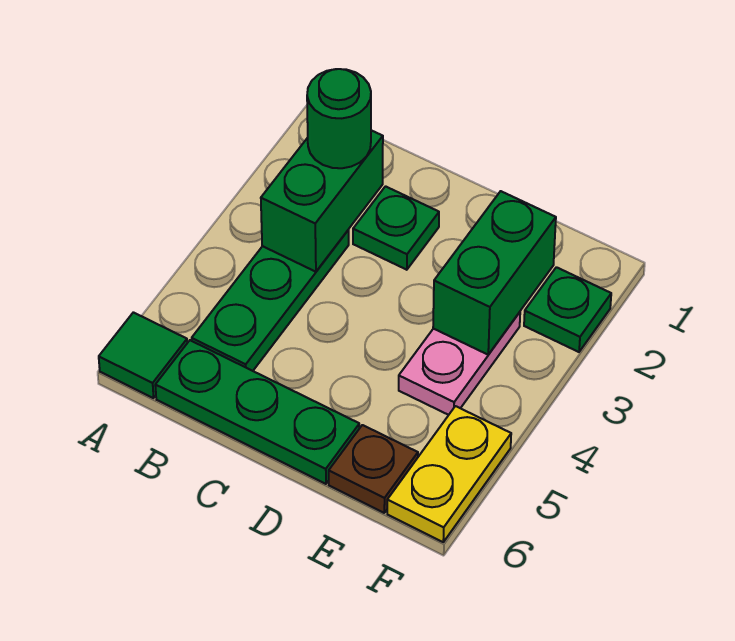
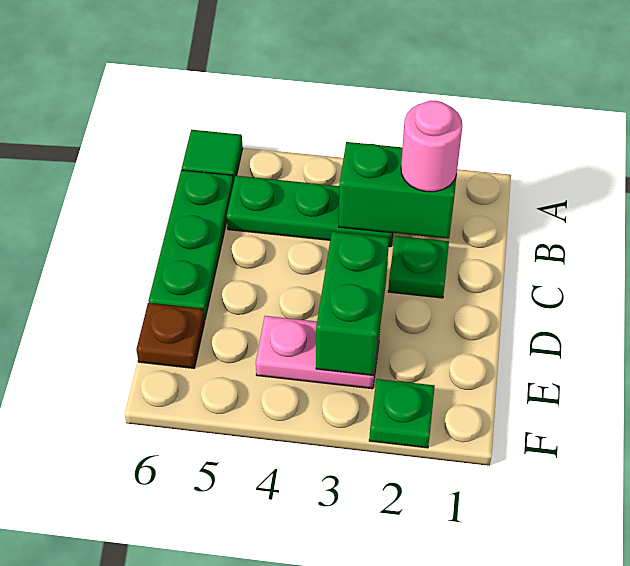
green round brick B2 level 3 -> pink round brick B2 level 3
green brick E2:E3 level 2 -> green brick D3:E3 level 2
yellow plate F5:F6 level 1 -> none

